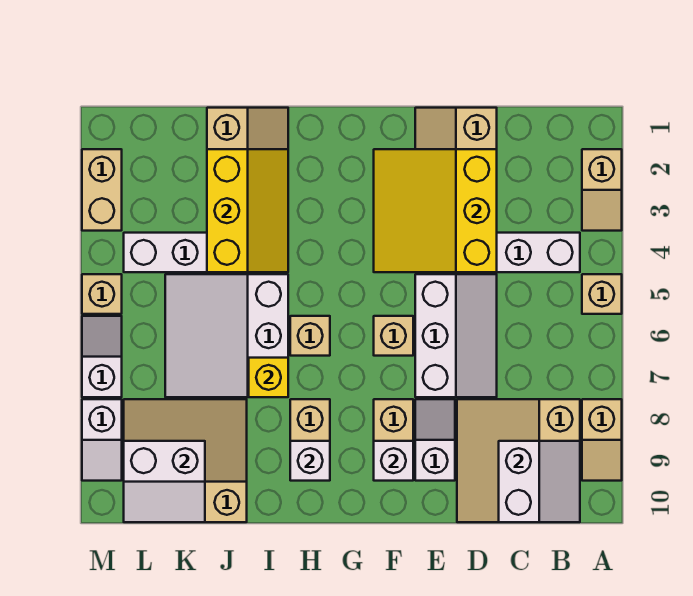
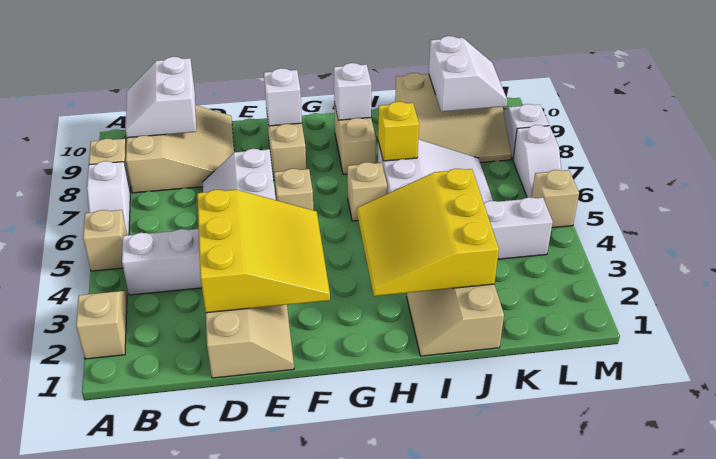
white slope E8:E9 level 1 top 9 -> white slope A6:A7 level 1 top 7
yellow slope I2:J4 level 2 top J -> yellow slope H2:J4 level 2 top J
white slope K9:L10 level 2 top 9 -> white slope K9:L10 level 2 top K
tan brick M2:M3 level 1 -> none

